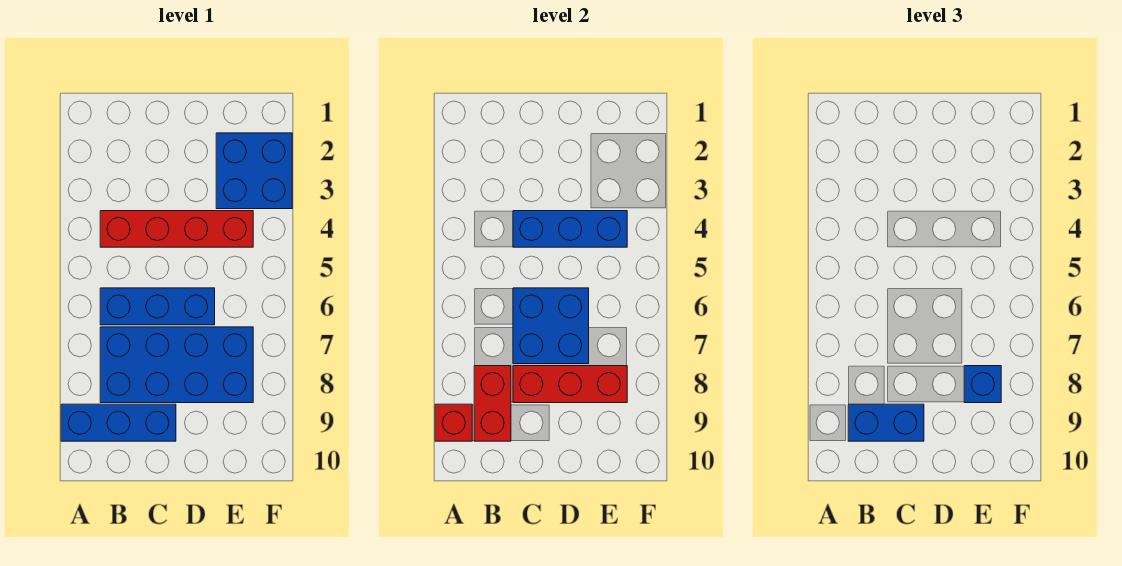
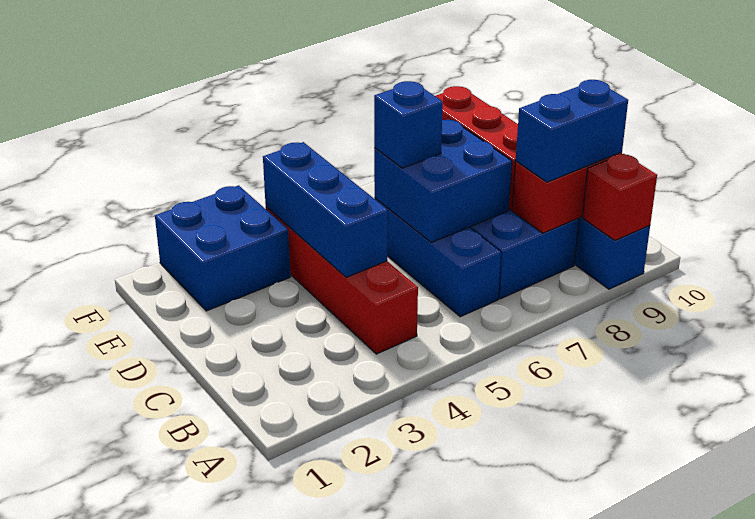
blue brick B9:C9 level 3 -> blue brick B8:B9 level 3
blue brick E8 level 3 -> blue brick D6 level 3

